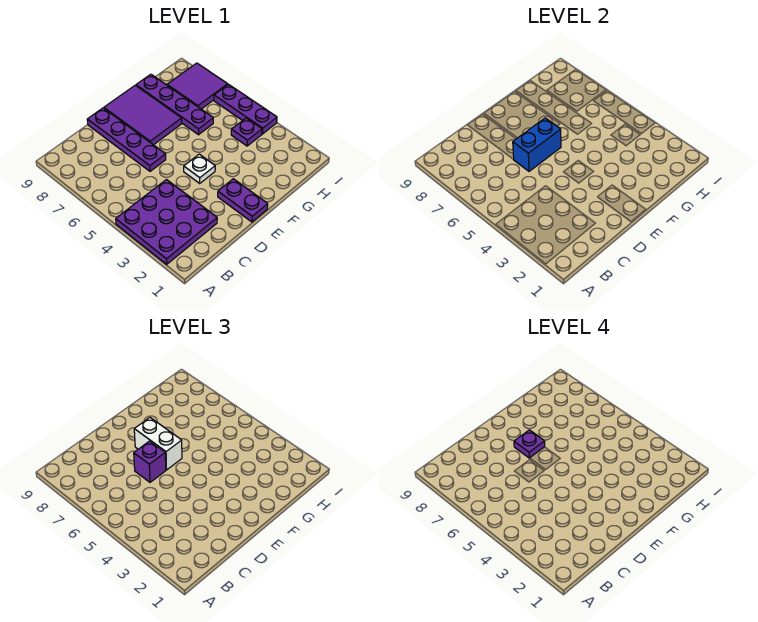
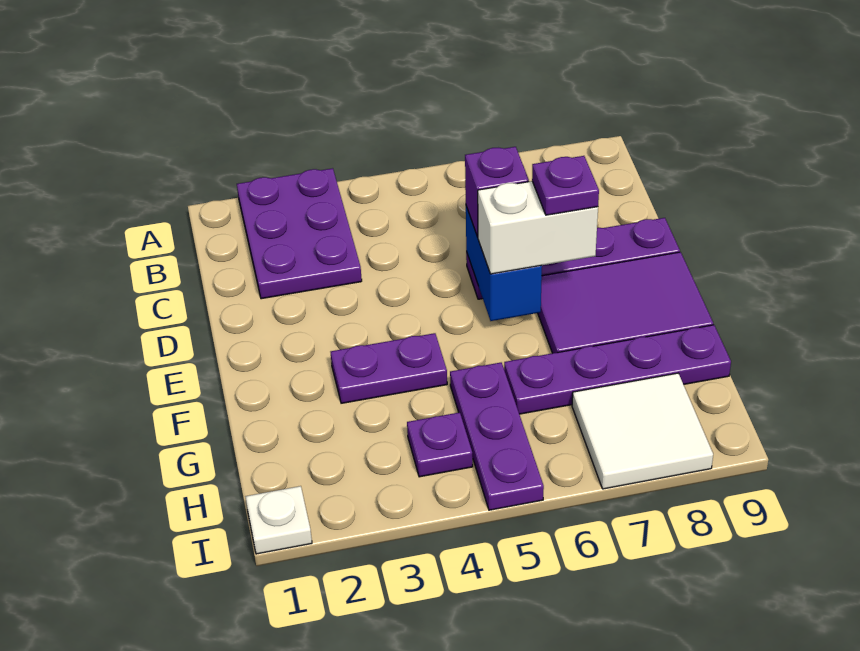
purple plate A2:C4 level 1 -> purple plate A2:C3 level 1
purple plate E1:E2 level 1 -> purple plate F3:F4 level 1
white plate E4 level 1 -> white plate I1 level 1
purple tile H7:I8 level 1 -> white tile H7:I8 level 1
purple plate I4:I6 level 1 -> purple plate G5:I5 level 1

